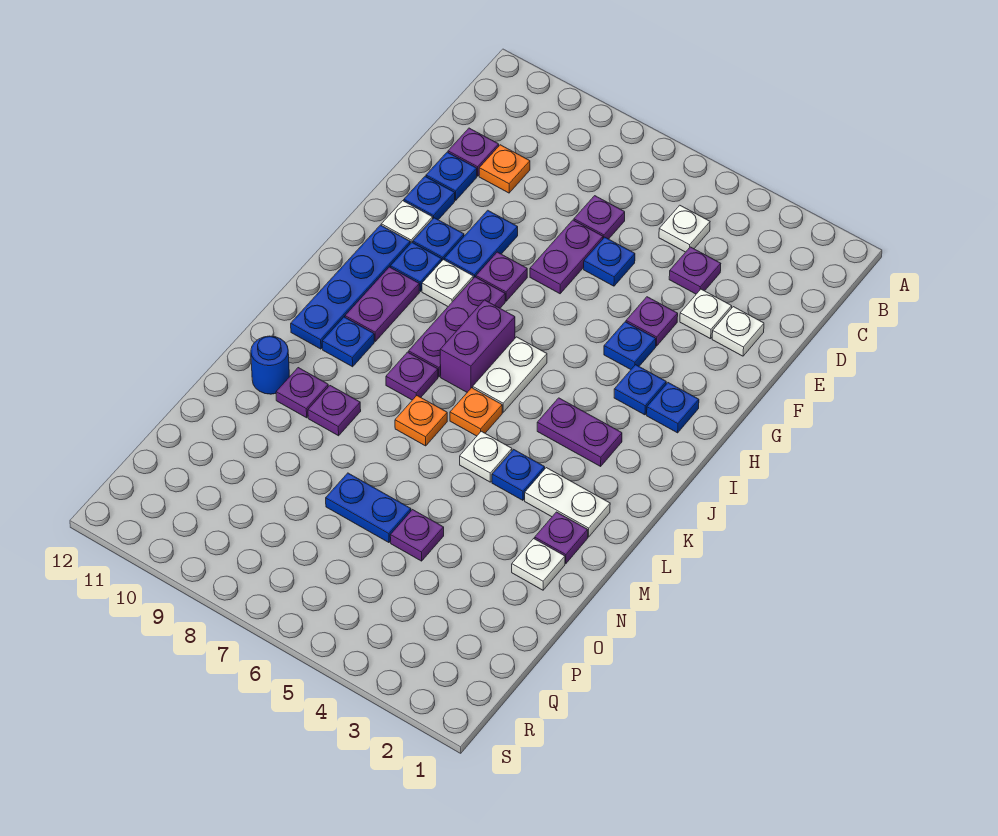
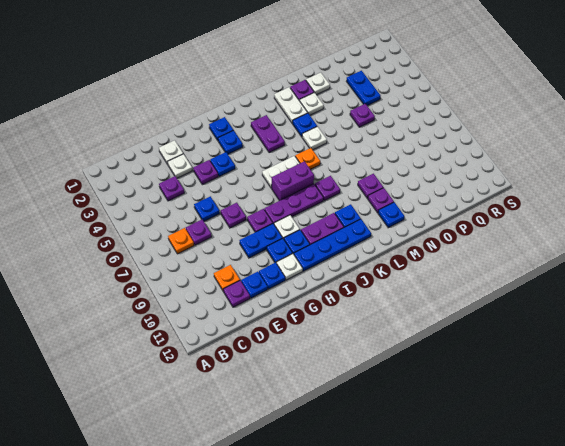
white plate C5 level 1 -> white plate M3 level 1
purple plate E7:F7 level 1 -> purple plate F7 level 1
orange plate L7 level 1 -> orange plate C7 level 1
blue round brick M11 level 1 -> blue plate M11 level 1
blue plate O6:O7 level 1 -> blue plate P3:P4 level 1

